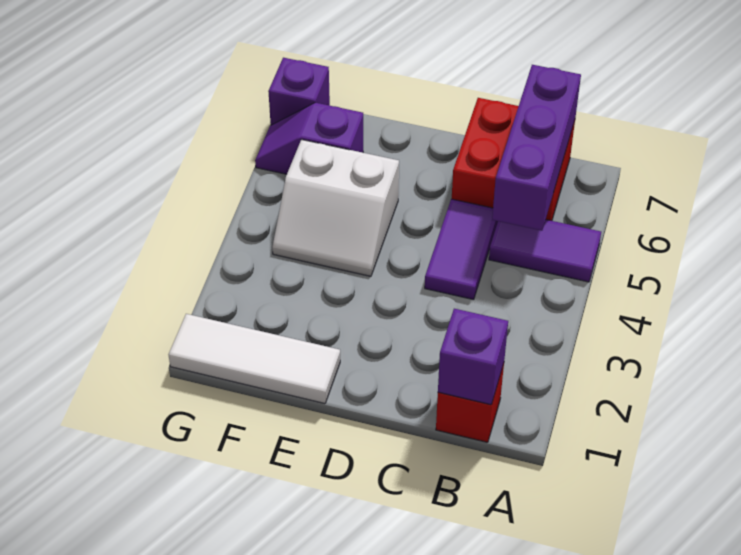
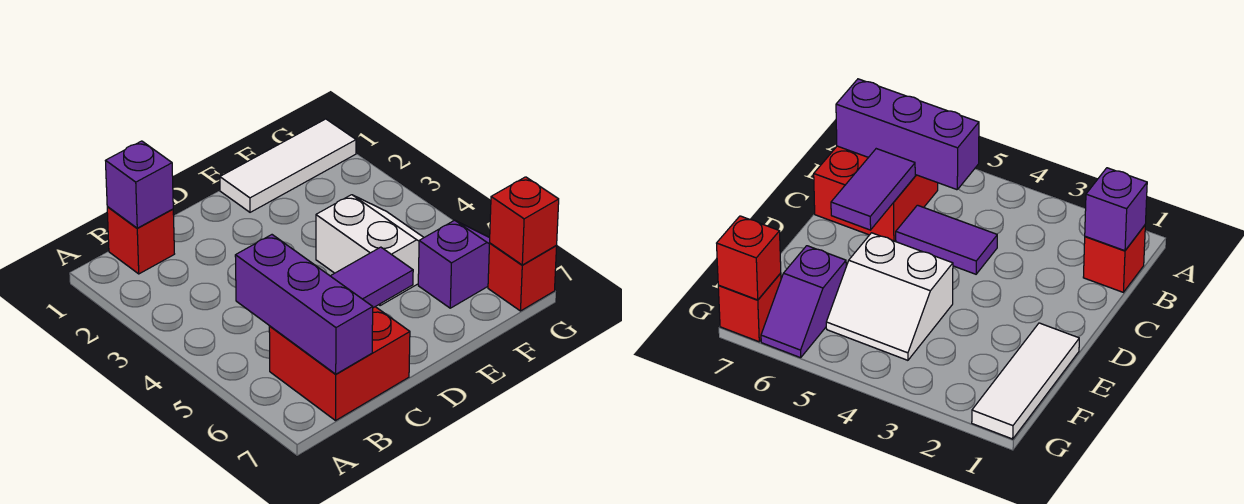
purple tile A5:B5 level 1 -> purple tile C6:D6 level 2
white slope E4:F5 level 1 top 5 -> white slope E4:F5 level 1 top E
purple brick G7 level 1 -> red brick G7 level 1
none -> red brick G7 level 2

